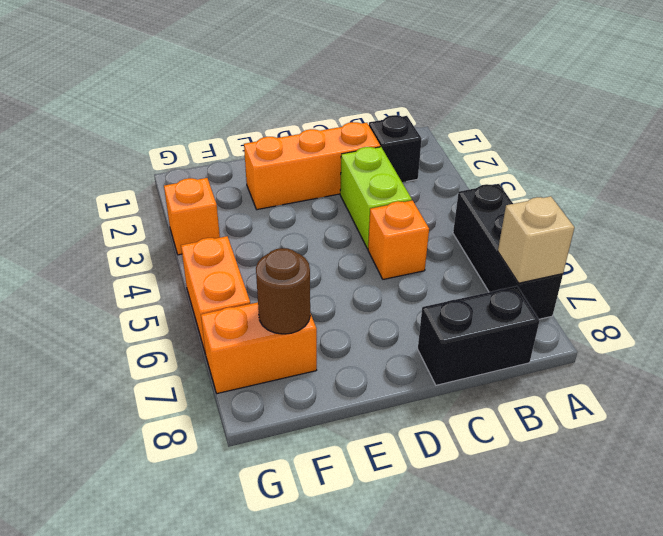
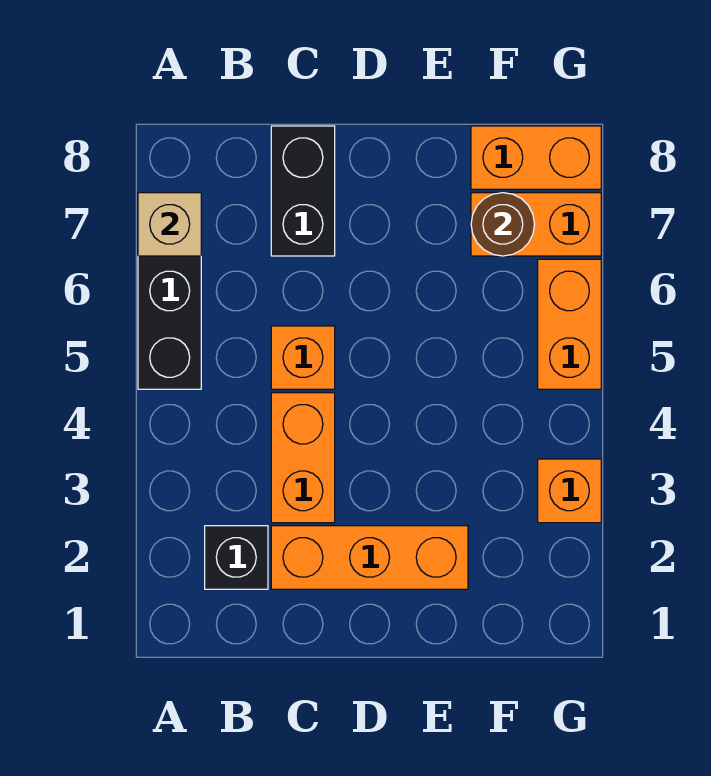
black brick B8:C8 level 1 -> black brick C7:C8 level 1
lime brick C3:C4 level 1 -> orange brick C3:C4 level 1
none -> orange brick F8:G8 level 1

